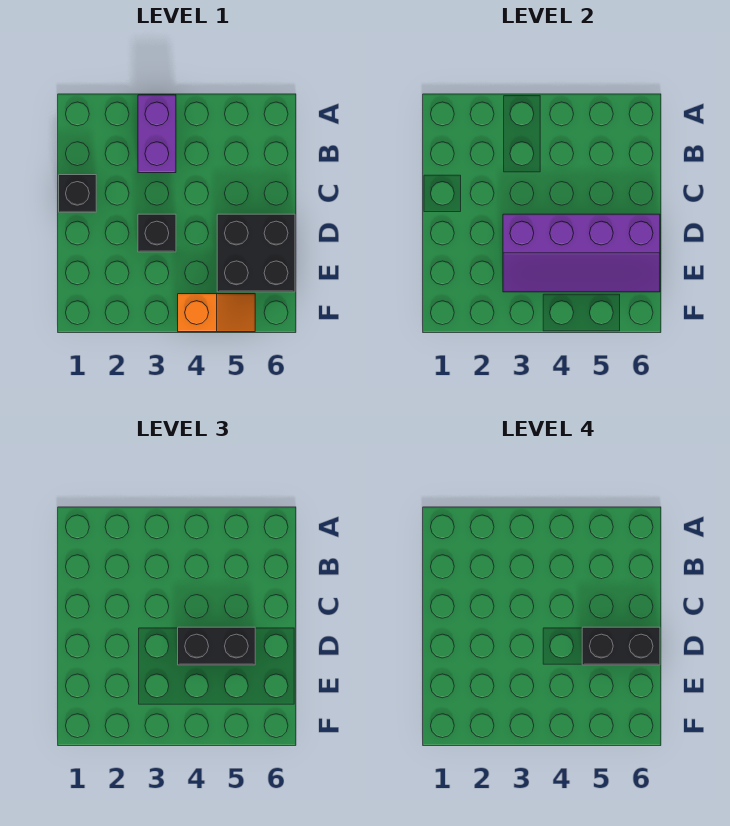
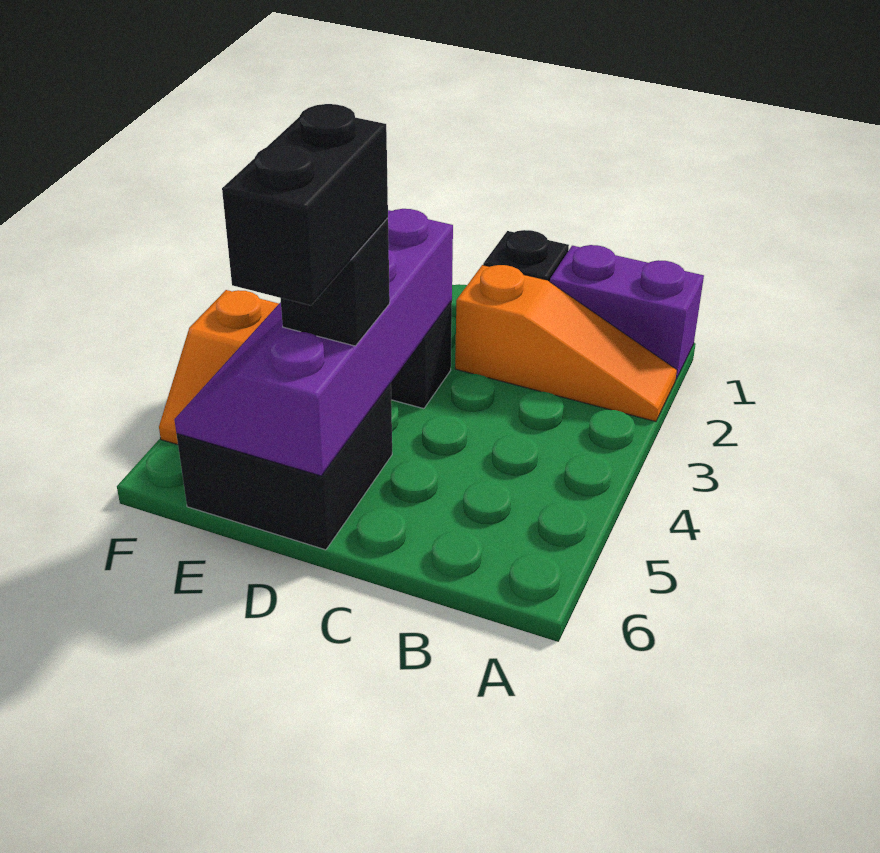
none -> orange slope A2:C2 level 1 top C
purple brick A3:B3 level 1 -> purple brick A1:B1 level 1
black brick D4:D5 level 3 -> black brick D5 level 3

